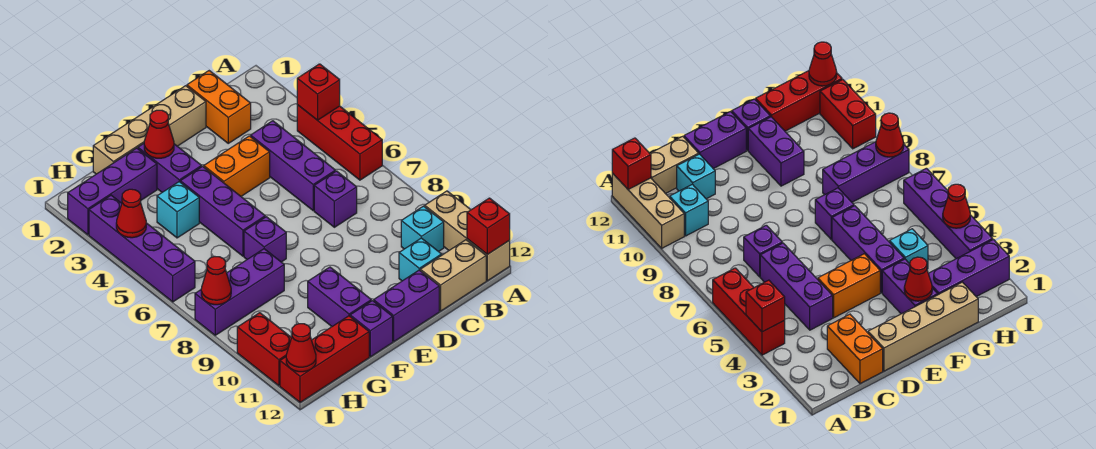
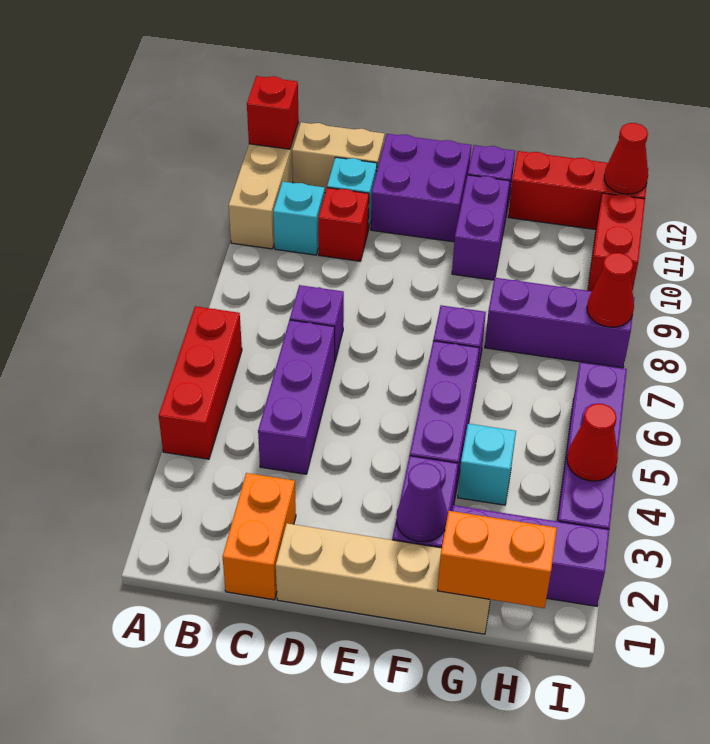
red brick A4 level 2 -> red brick C10 level 1
orange brick D4:E4 level 1 -> orange brick G1:H1 level 2
purple brick D12:E12 level 1 -> purple brick D11:E12 level 1
red cone F2 level 2 -> purple cone F2 level 2

